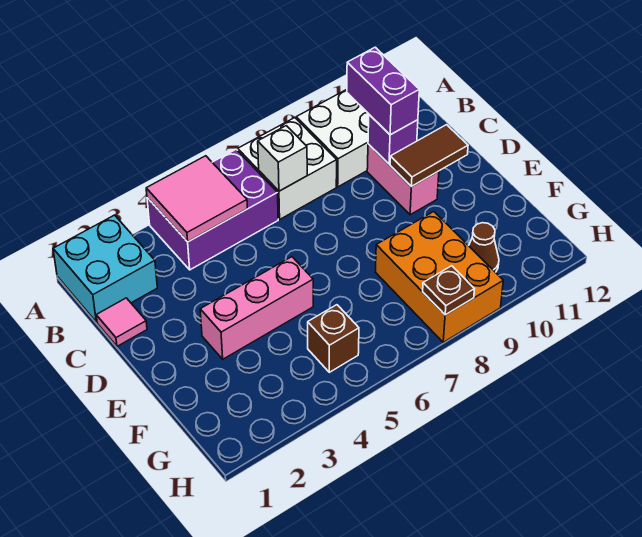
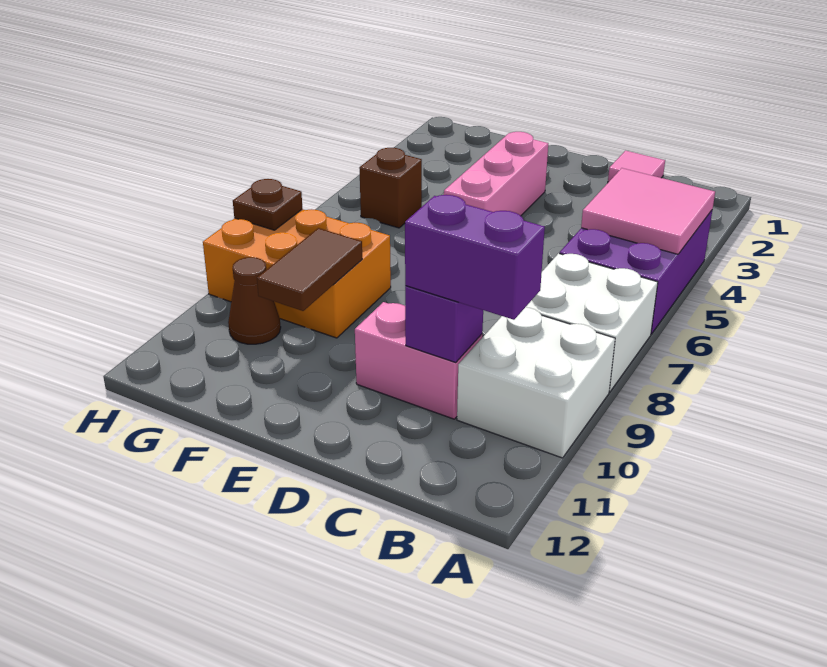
cyan brick A1:B2 level 1 -> none
white brick B7 level 2 -> none
brown tile D10:D11 level 2 -> brown tile F9:F10 level 2

